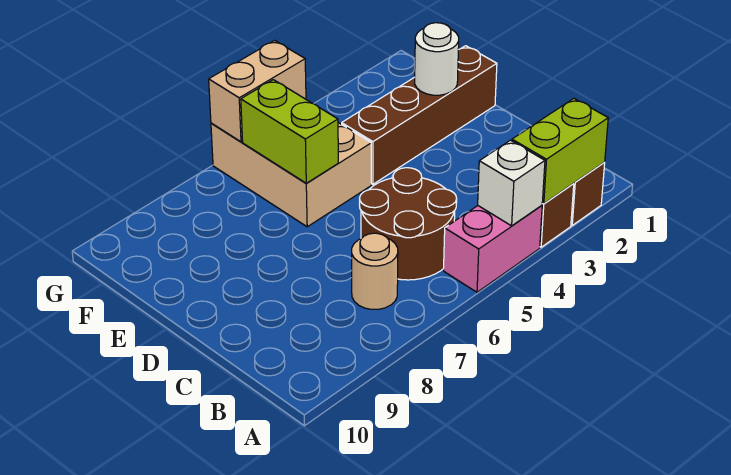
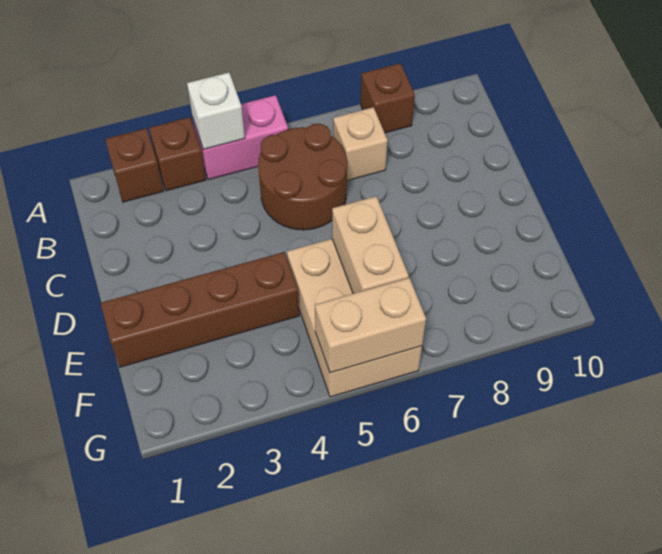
lime brick A2:A3 level 2 -> none
none -> brown brick A8 level 1
tan round brick B7 level 1 -> tan brick B7 level 1
white round brick E2 level 2 -> none
lime brick E6:F6 level 2 -> tan brick E6:F6 level 2

